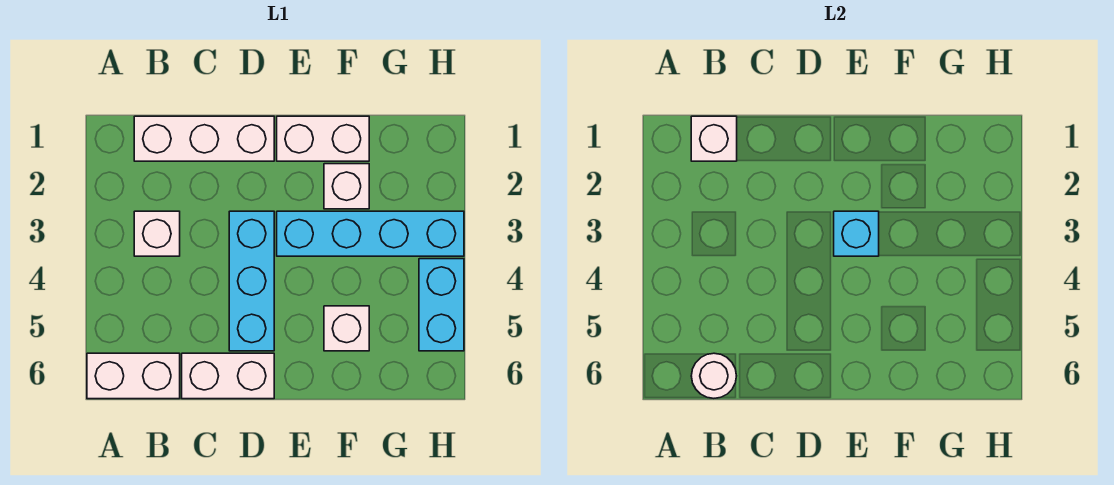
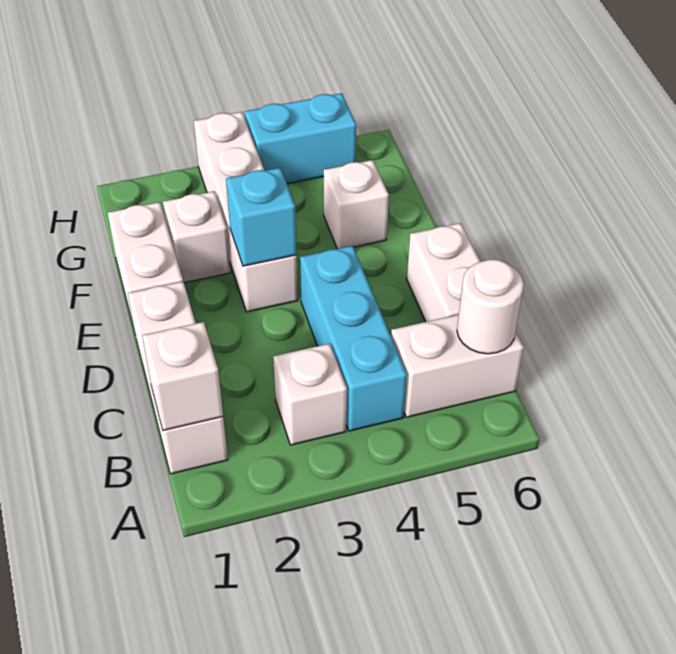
white brick A6:B6 level 1 -> white brick B5:B6 level 1
cyan brick D3:D5 level 1 -> cyan brick B4:D4 level 1
cyan brick E3:H3 level 1 -> white brick E3:H3 level 1

